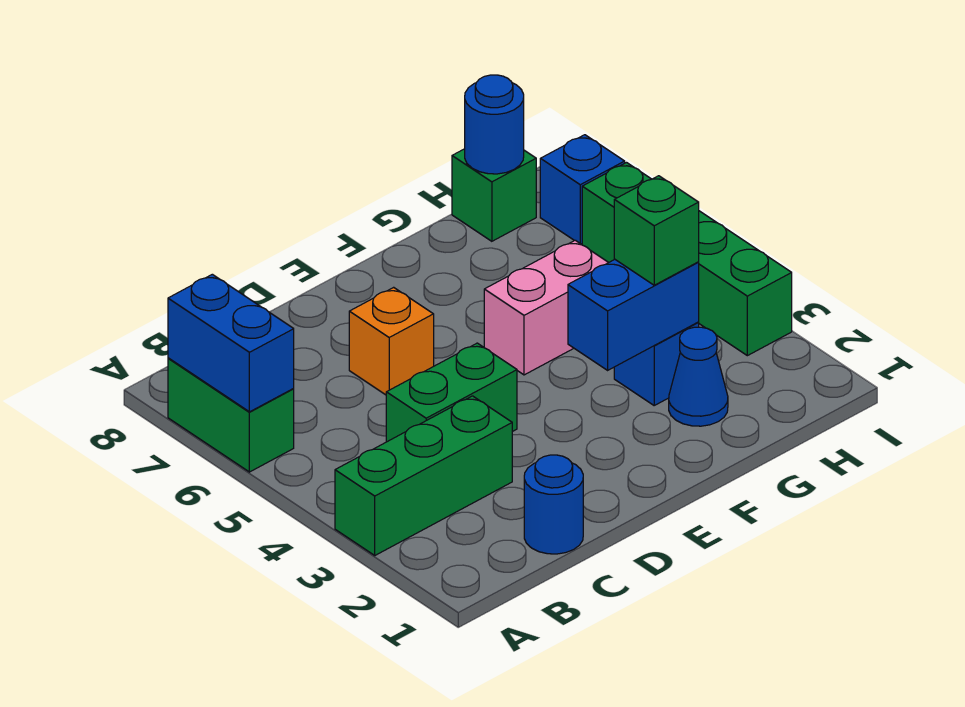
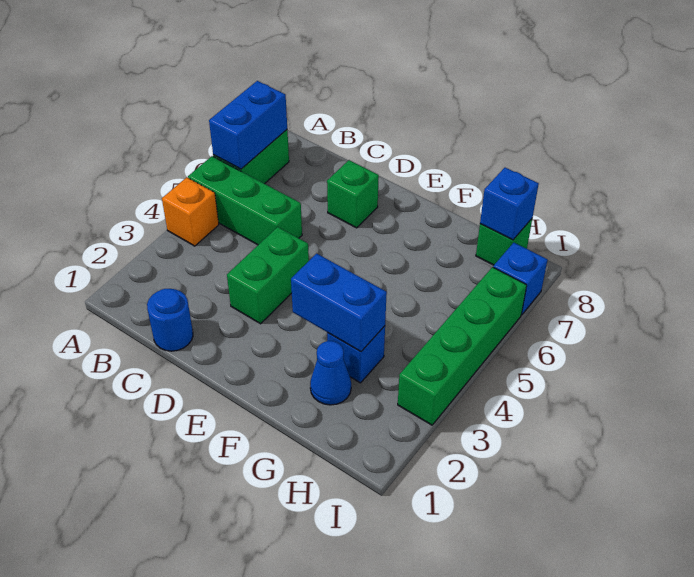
green brick A3:C3 level 1 -> green brick A5:C5 level 1
green brick C4:D4 level 1 -> green brick D3:D4 level 1
orange brick D6 level 1 -> orange brick A4 level 1
pink brick F5:G5 level 1 -> none
green brick G3 level 3 -> green brick D7 level 1
blue round brick H8 level 2 -> blue brick H8 level 2

